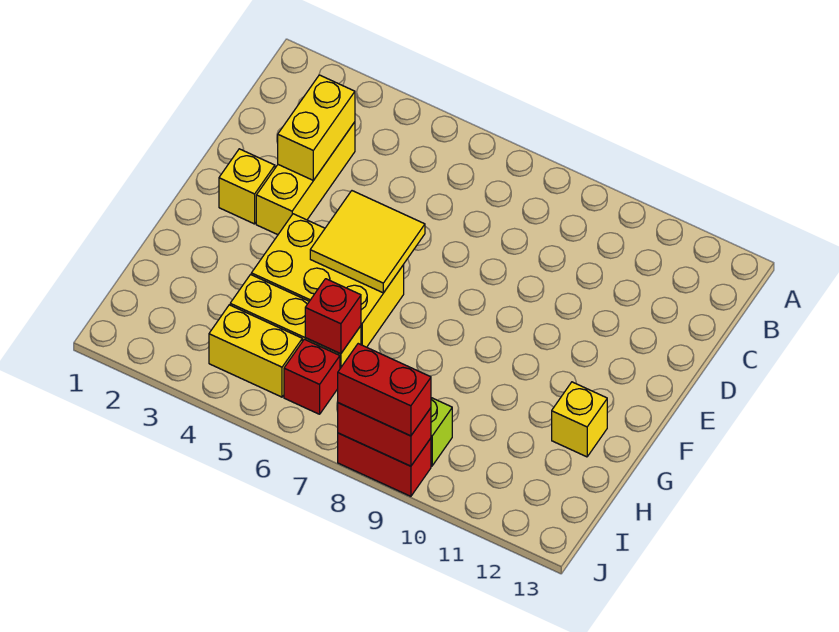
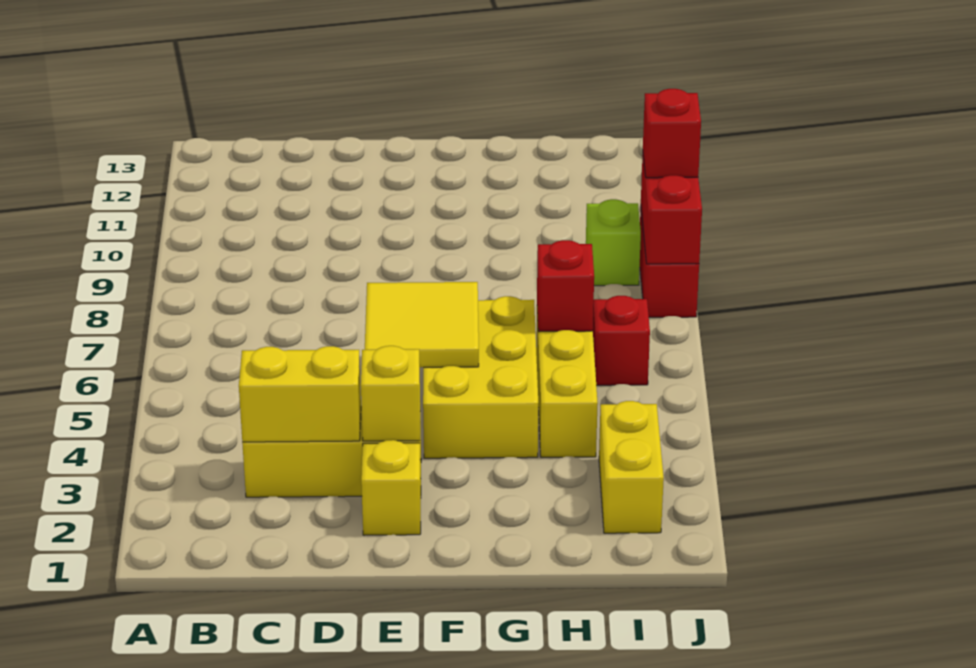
yellow brick G12 level 1 -> yellow brick E3 level 2
yellow brick I4:I5 level 1 -> yellow brick I2:I3 level 1
red brick J8:J9 level 3 -> red brick J9 level 3

